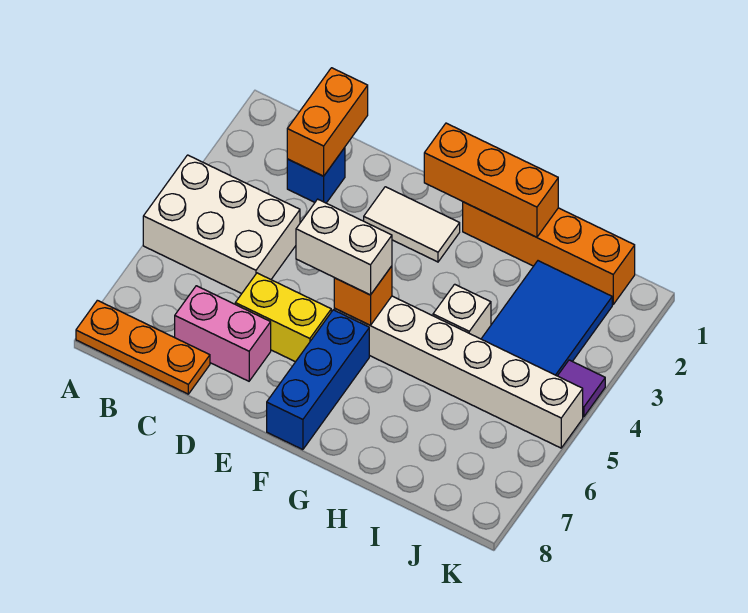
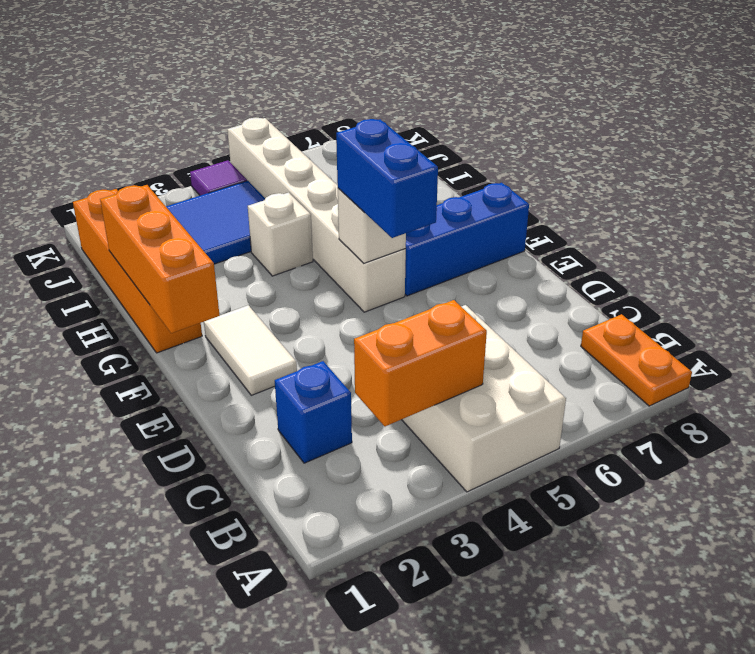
orange plate A8:C8 level 1 -> orange plate A8:B8 level 1
orange brick C1:C2 level 2 -> orange brick B3:B4 level 2
pink brick C7:D7 level 1 -> none
yellow brick D6:E6 level 1 -> none
white brick E5:F5 level 3 -> blue brick E5:F5 level 3
orange brick F5 level 2 -> white brick F5 level 2

